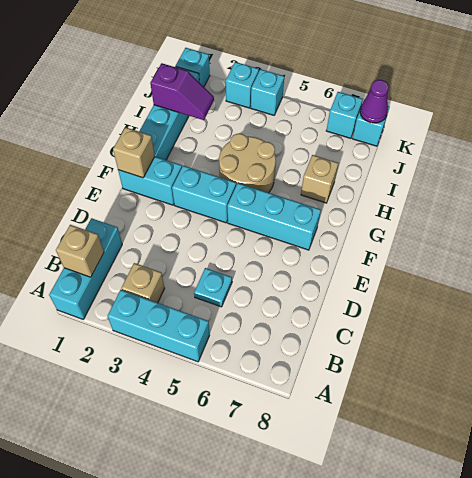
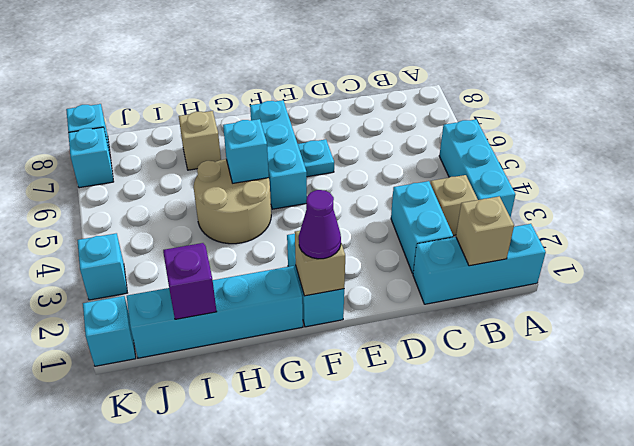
cyan plate C5 level 1 -> cyan plate E6 level 1
cyan brick F3:F4 level 1 -> cyan brick C2:C3 level 1
cyan brick K4 level 1 -> cyan brick G5 level 2
purple cone K8 level 2 -> purple cone F1 level 3

